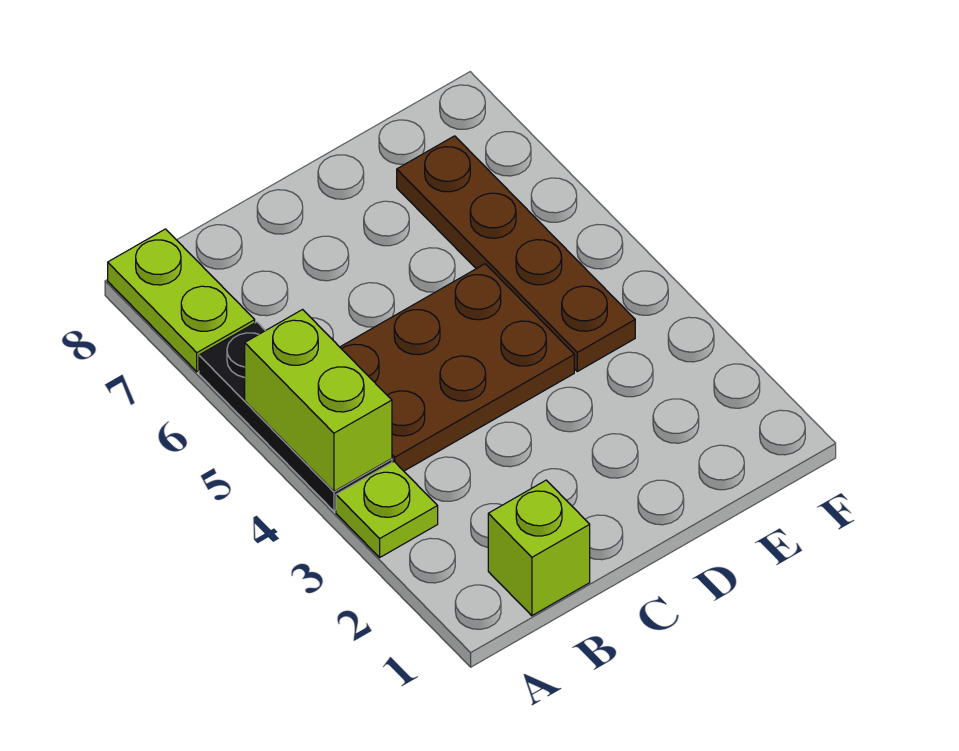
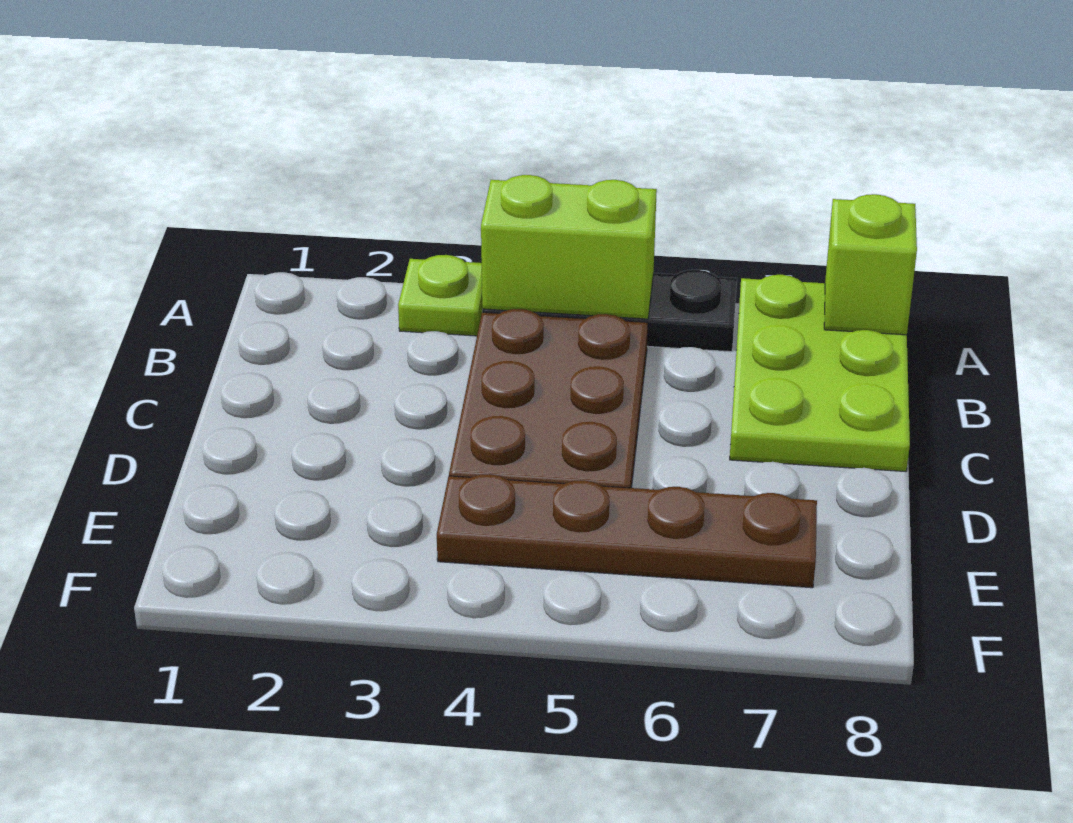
lime plate A7:A8 level 1 -> lime plate A7:C8 level 1
lime brick B1 level 1 -> lime brick A8 level 2

